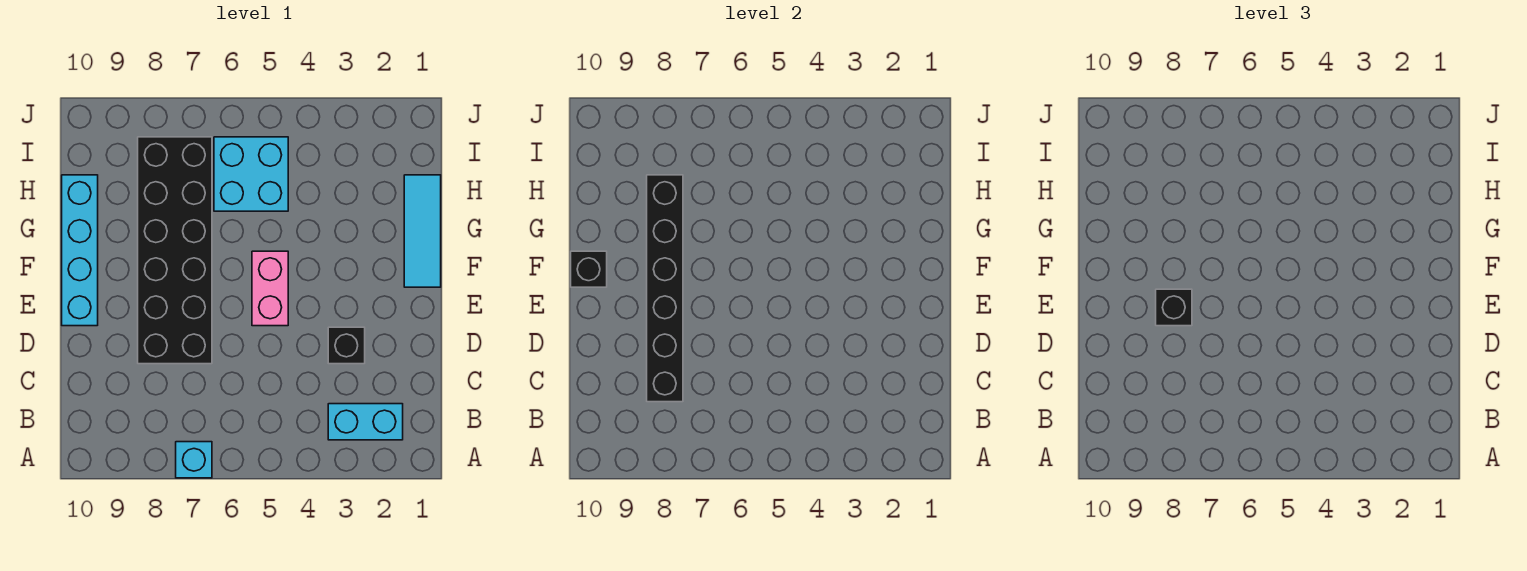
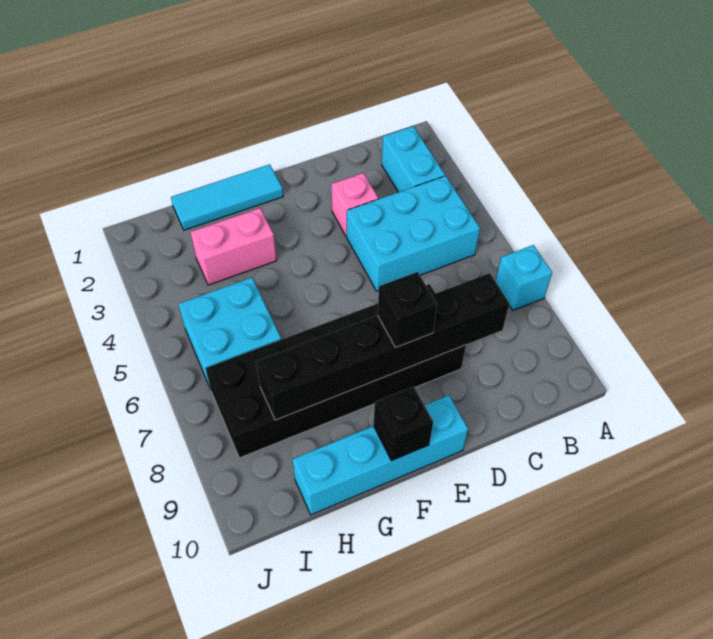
none -> cyan brick B4:D5 level 1
black brick D3 level 1 -> pink brick D3 level 1
pink brick E5:F5 level 1 -> pink brick G3:H3 level 1

